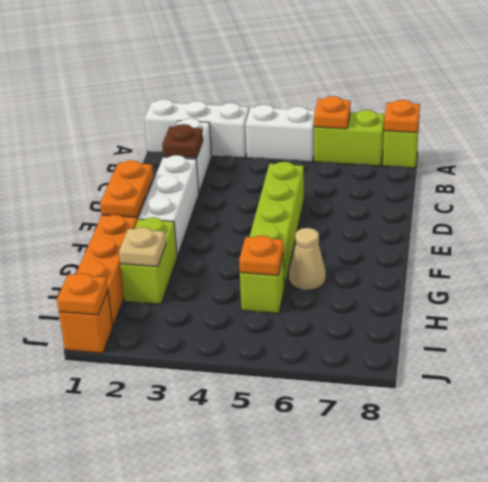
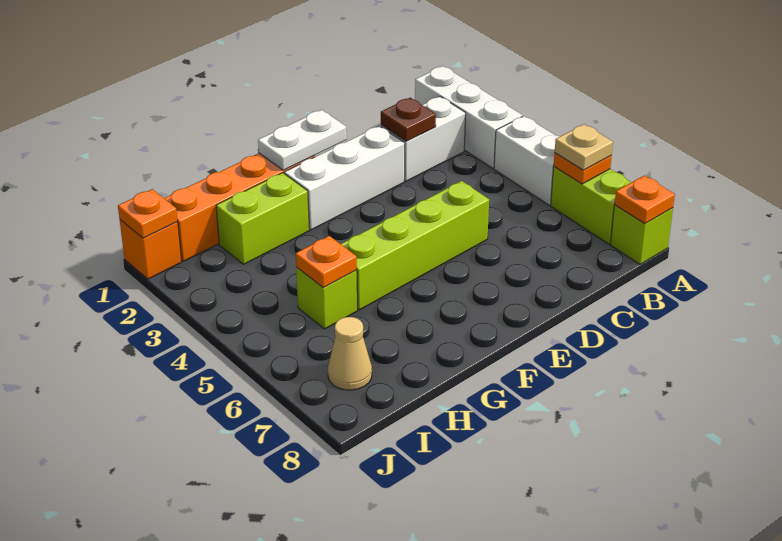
orange plate E1:F1 level 2 -> white plate E1:F1 level 2
tan cone G6 level 1 -> tan cone I7 level 1
tan plate H2 level 2 -> tan plate A6 level 3

